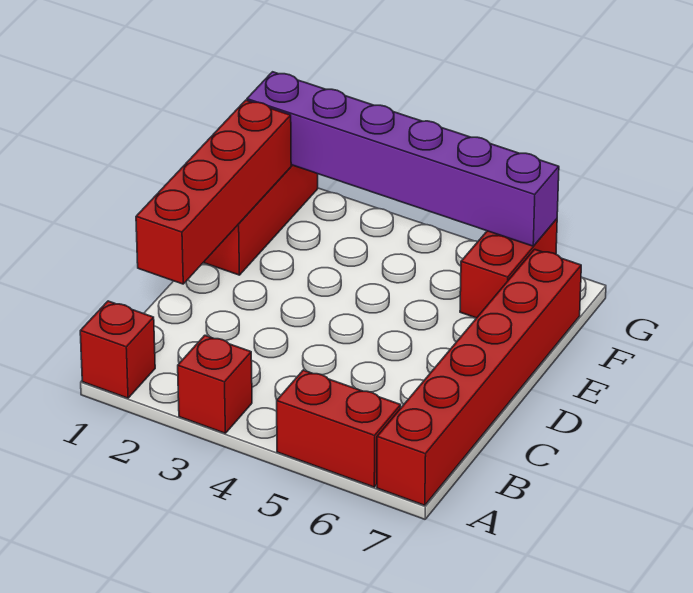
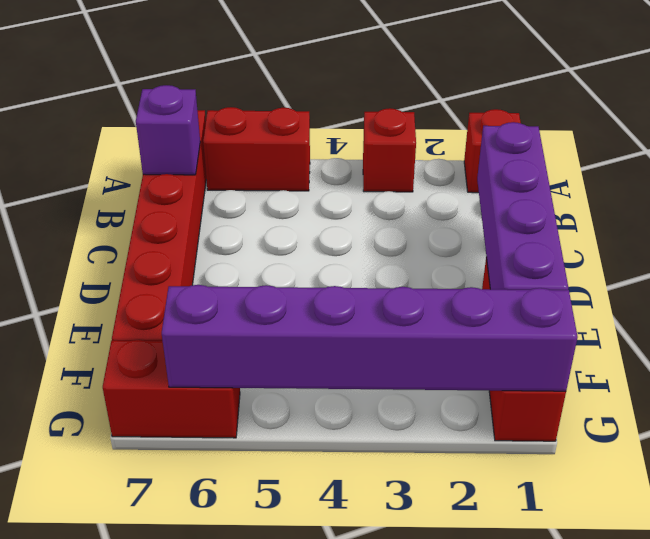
none -> purple brick B7 level 2
red brick C1:F1 level 2 -> purple brick C1:F1 level 2
red brick F6:G6 level 1 -> red brick G6:G7 level 1

